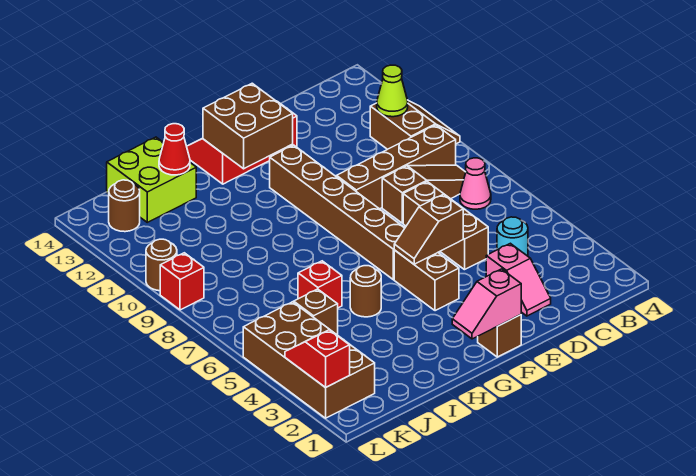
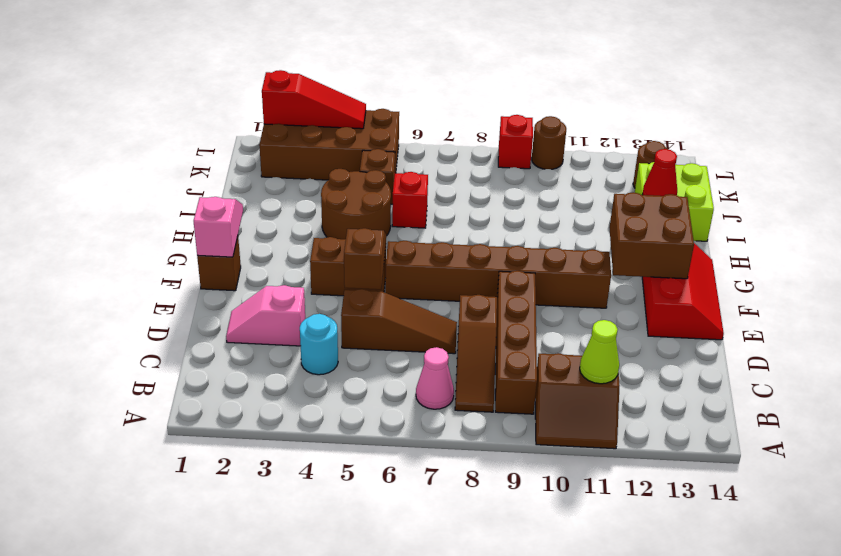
brown brick D5:D7 level 1 -> brown slope D5:D7 level 1 top 5
brown round brick H5 level 1 -> brown round brick H4:I5 level 1
red slope L2:L3 level 2 top 2 -> red slope L2:L4 level 2 top 2

